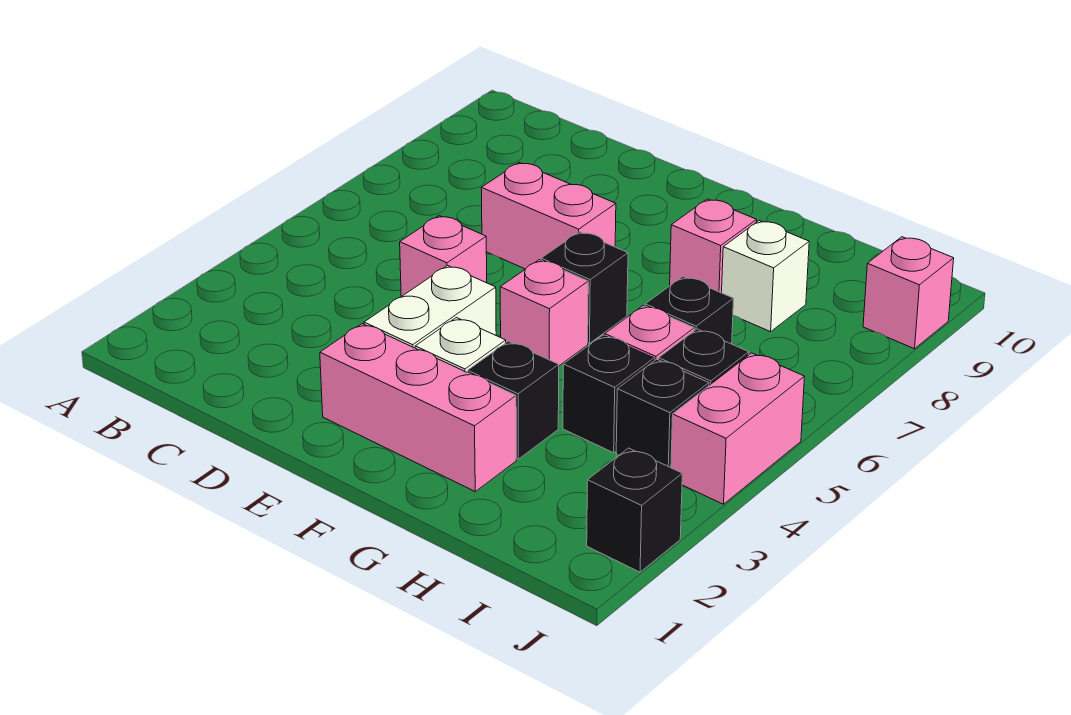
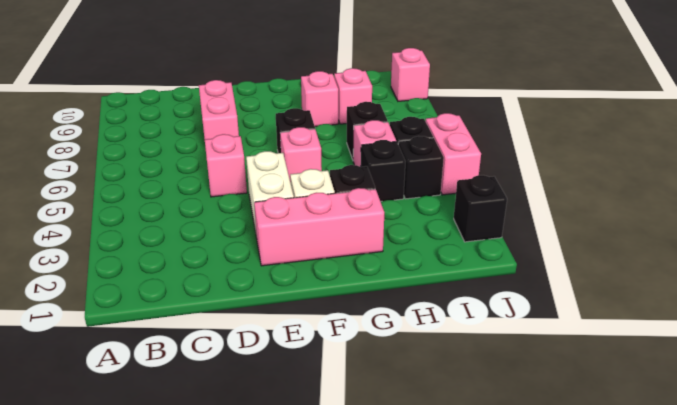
pink brick D7:E7 level 1 -> pink brick D7:D8 level 1
white brick H8 level 1 -> pink brick H8 level 1

